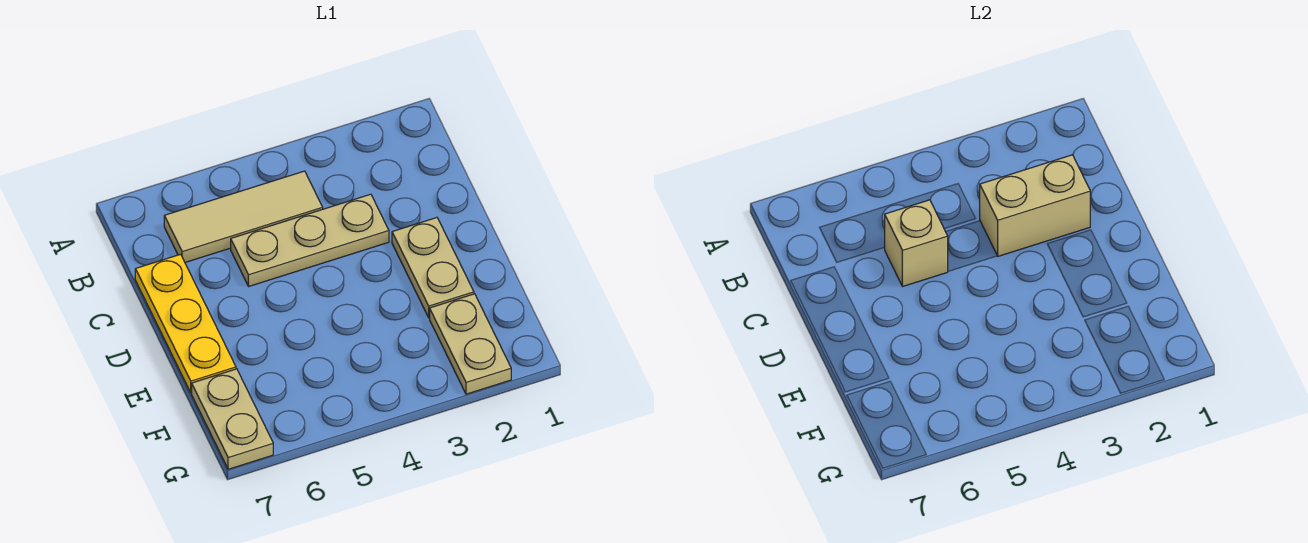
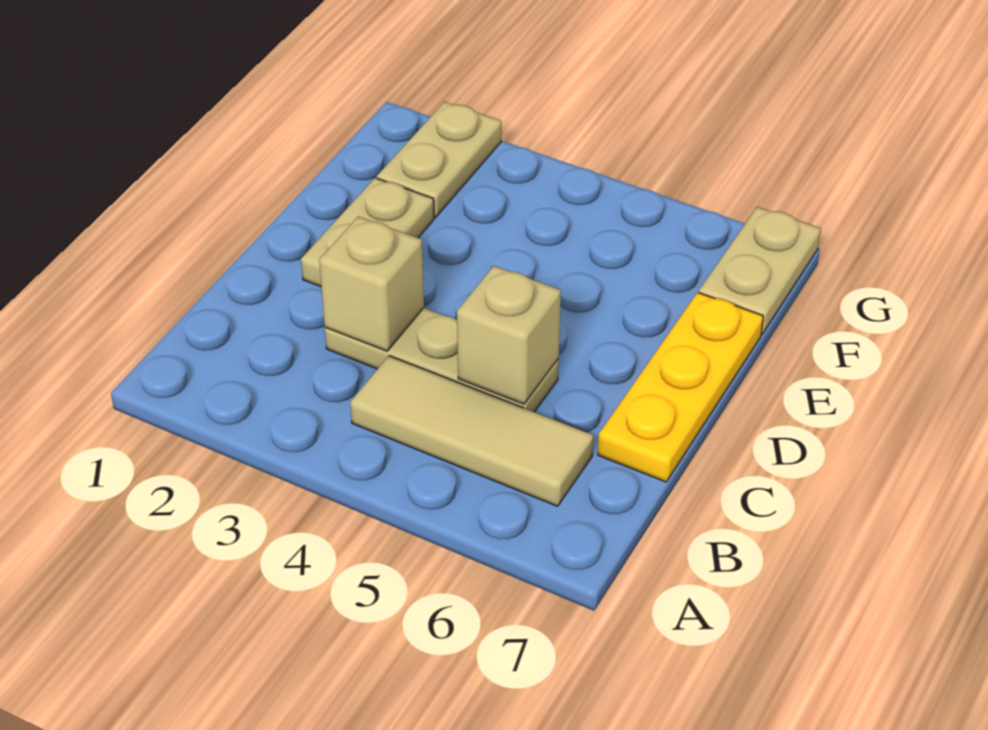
tan brick C2:C3 level 2 -> tan brick C3 level 2

